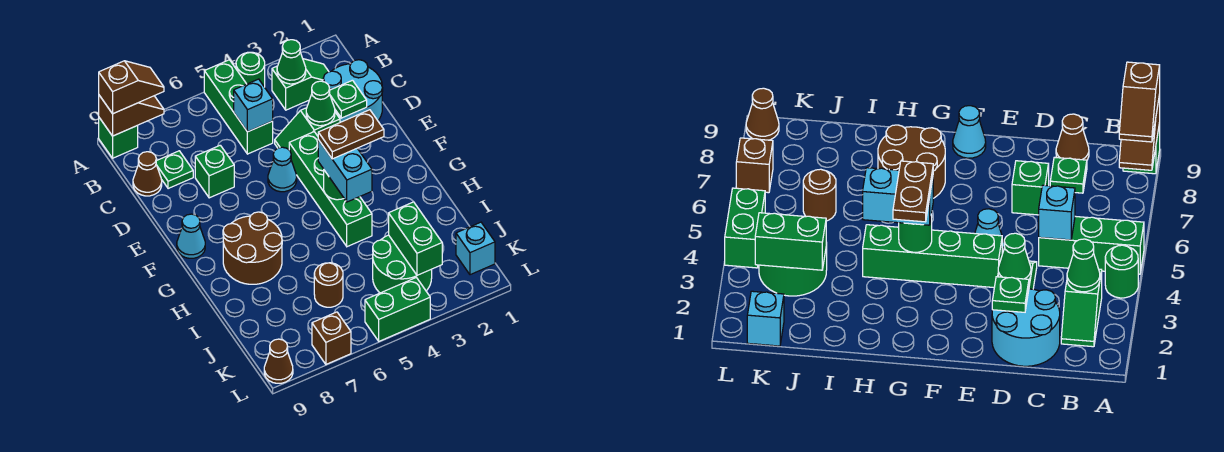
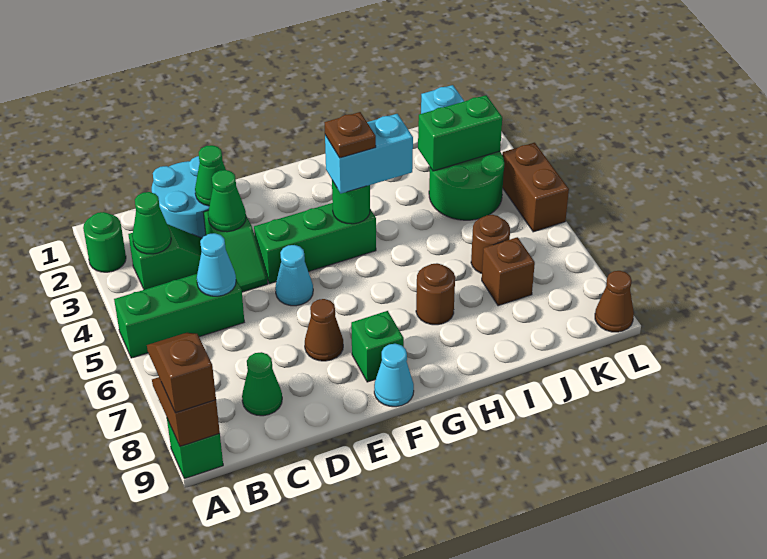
green round brick A4 level 1 -> green round brick A2 level 1
green slope B2:B3 level 1 top 3 -> green slope B3:C3 level 1 top B
cyan brick C5 level 2 -> cyan cone C5 level 2
green plate C8 level 1 -> green cone C8 level 1
brown cone C9 level 1 -> brown cone E7 level 1
green plate D2 level 2 -> green cone D2 level 2
green brick D7 level 1 -> green brick F8 level 1
green brick E4:H4 level 1 -> green brick E4:G4 level 1
brown plate G3:G4 level 4 -> brown plate G4 level 4
brown round brick G7:H8 level 1 -> brown round brick H7 level 1
green brick L4:L5 level 1 -> brown brick L4:L5 level 1
brown brick L7 level 1 -> brown brick J7 level 1

